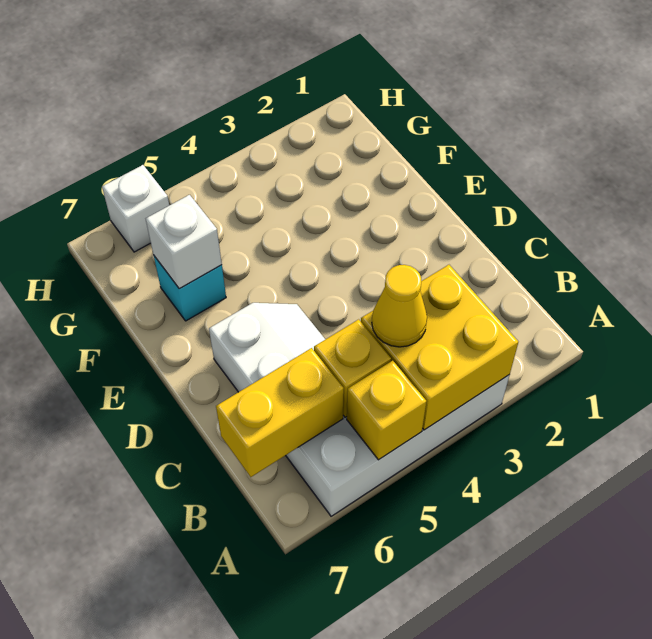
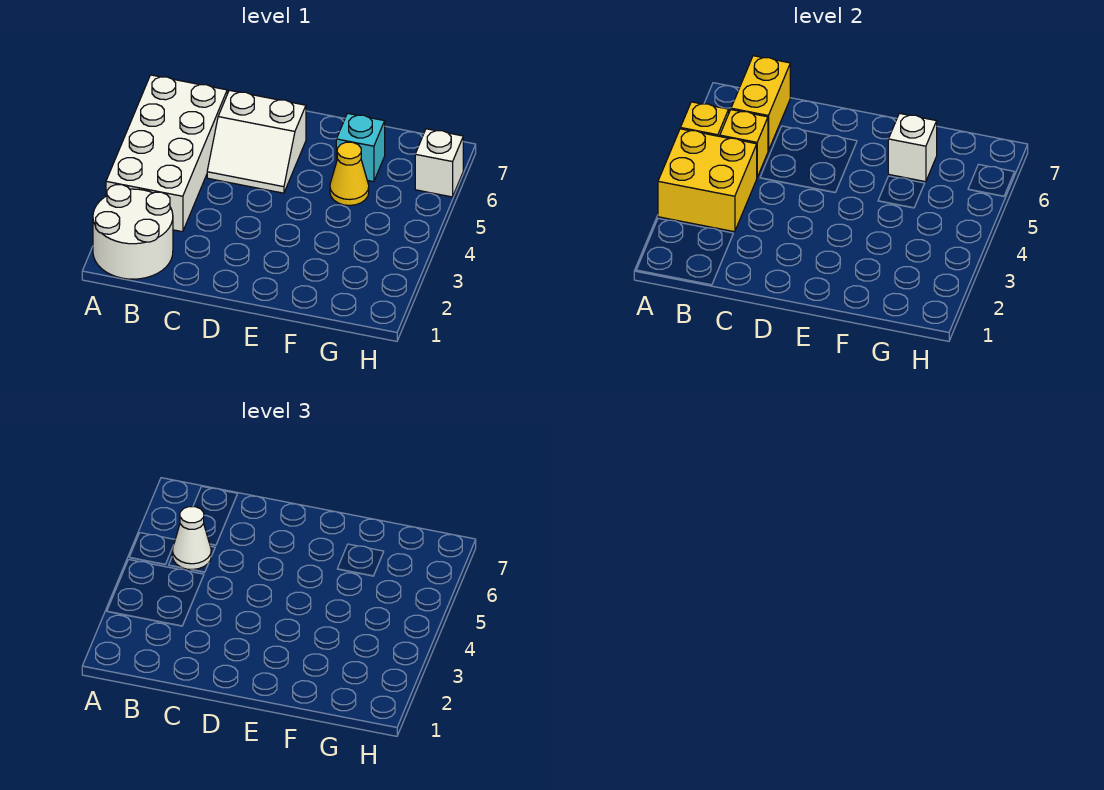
none -> white round brick A1:B2 level 1
yellow cone B4 level 3 -> yellow cone F5 level 1
none -> white cone B5 level 3

